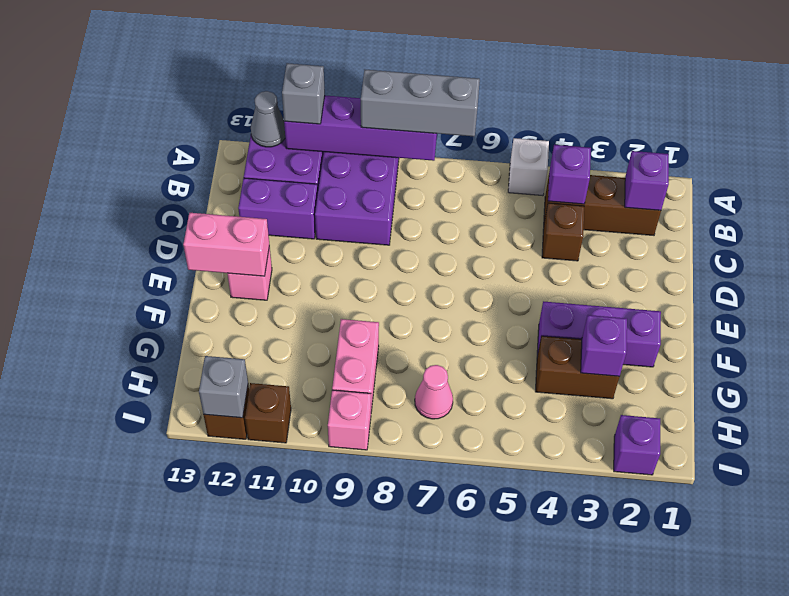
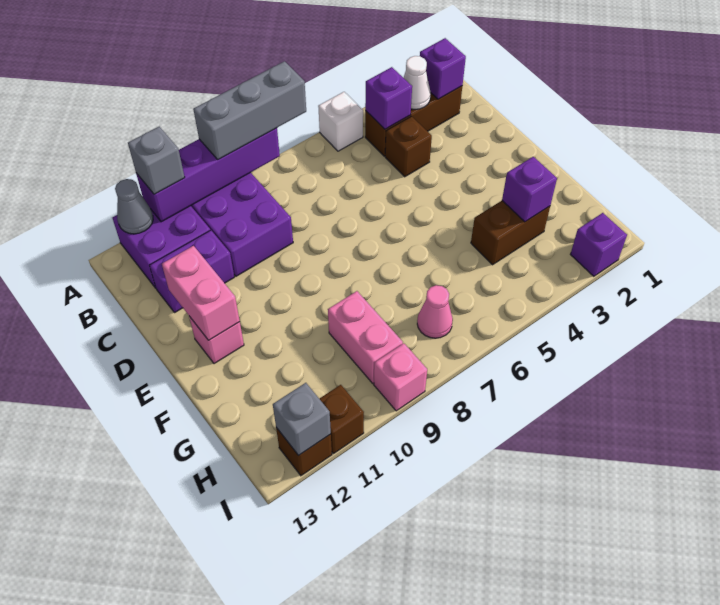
none -> white cone B3 level 2
pink brick E12:E13 level 2 -> pink brick D12:E12 level 2
purple brick F2:F4 level 1 -> none

